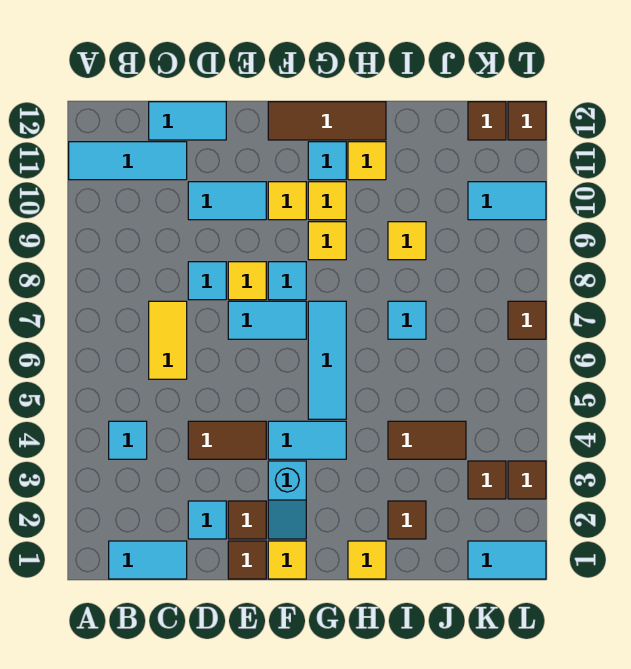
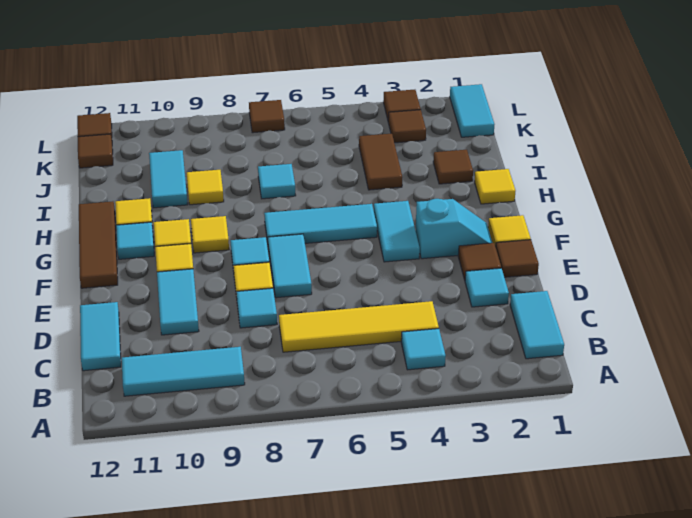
cyan tile A11:C11 level 1 -> cyan tile B9:B11 level 1
yellow tile C6:C7 level 1 -> yellow tile C4:C7 level 1
brown tile D4:E4 level 1 -> none
cyan tile K10:L10 level 1 -> cyan tile I10:J10 level 1

